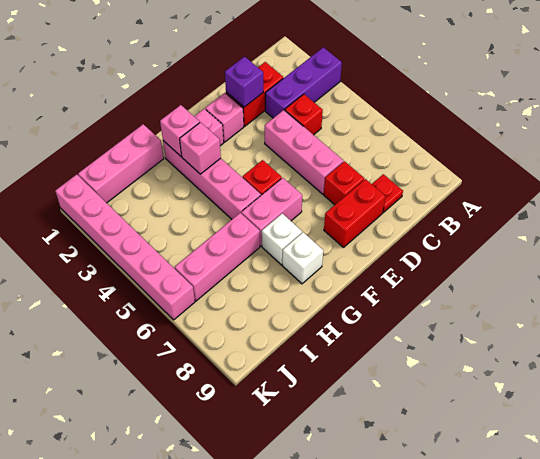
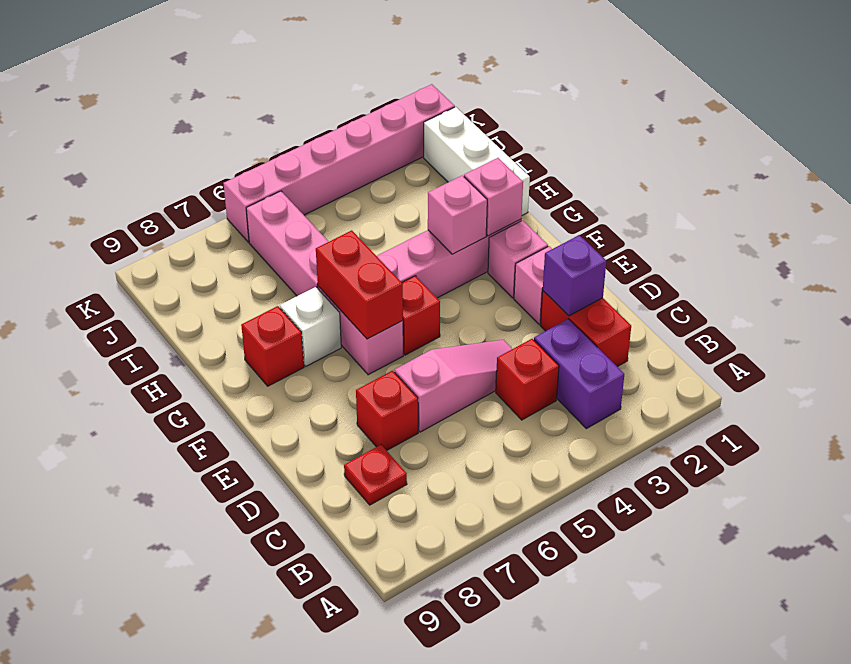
purple brick A3:C3 level 1 -> purple brick B3:C3 level 1
pink brick D4:D6 level 1 -> pink slope D4:D6 level 1 top 6
red brick D8:E8 level 1 -> red brick F6:G6 level 2
white brick G8 level 1 -> red brick G8 level 1
pink brick H1:J1 level 1 -> white brick H1:J1 level 1

